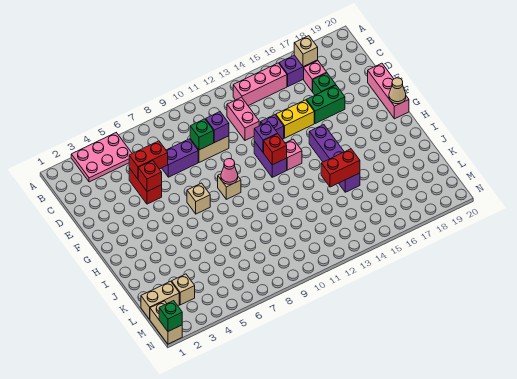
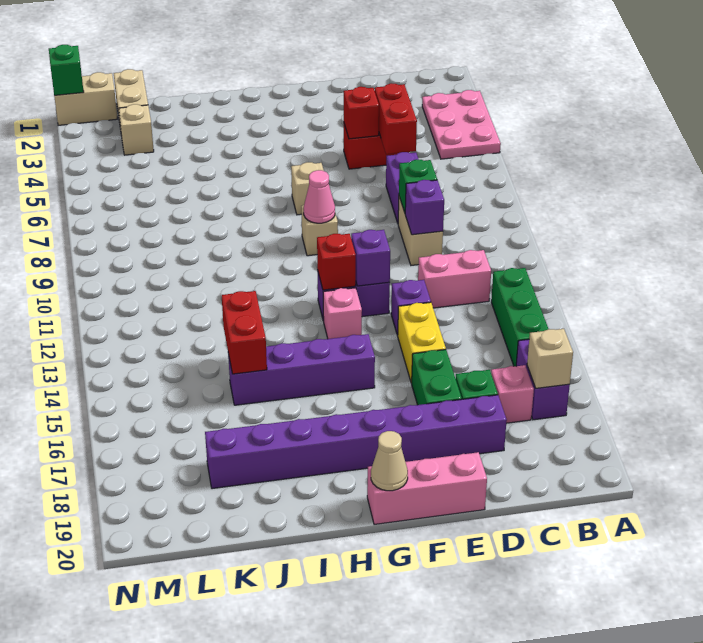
pink brick B13:B15 level 1 -> green brick B13:B15 level 1
none -> purple brick D18:K18 level 1

